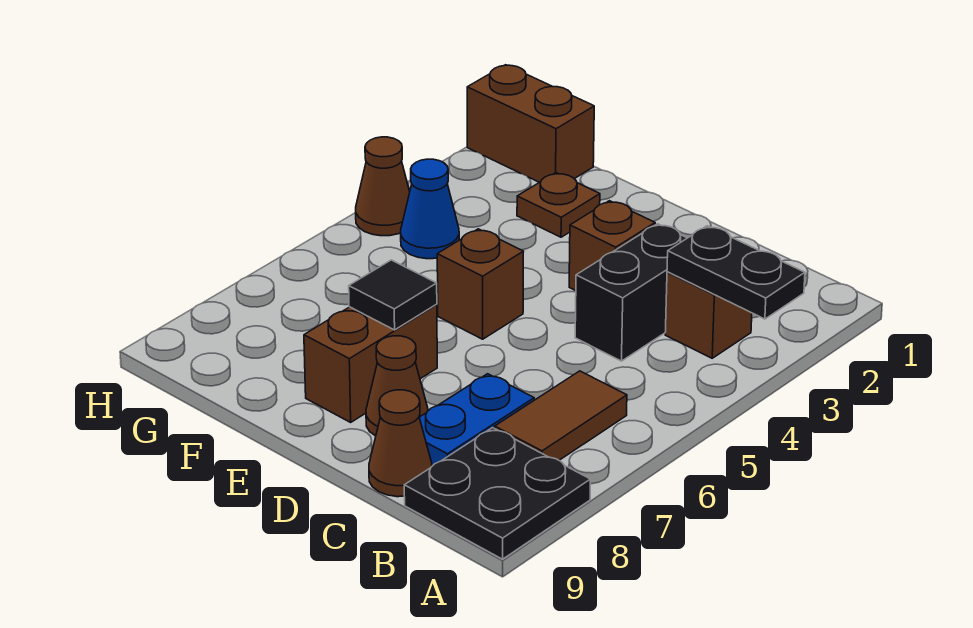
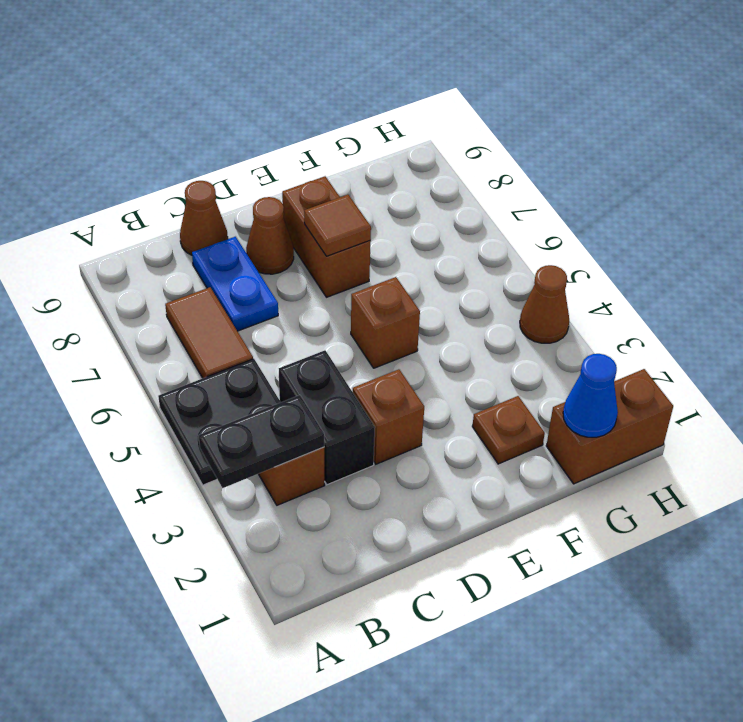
black plate A8:B9 level 1 -> black plate A4:B5 level 1
black tile E7 level 2 -> brown tile E7 level 2
blue cone G4 level 1 -> blue cone G1 level 2

